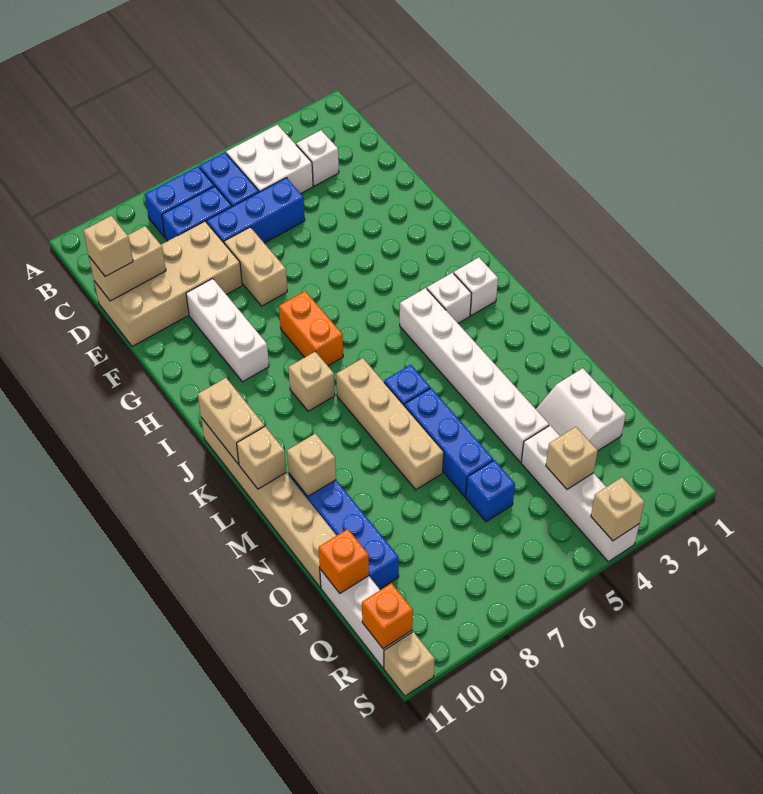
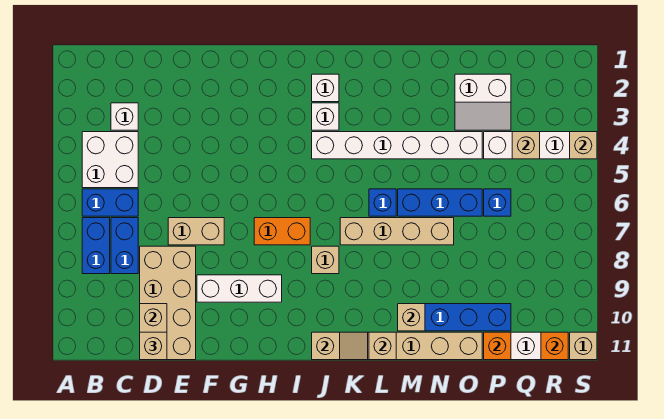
blue brick D5:D7 level 1 -> none
tan brick J11:K11 level 2 -> tan slope J11:K11 level 2 top J

